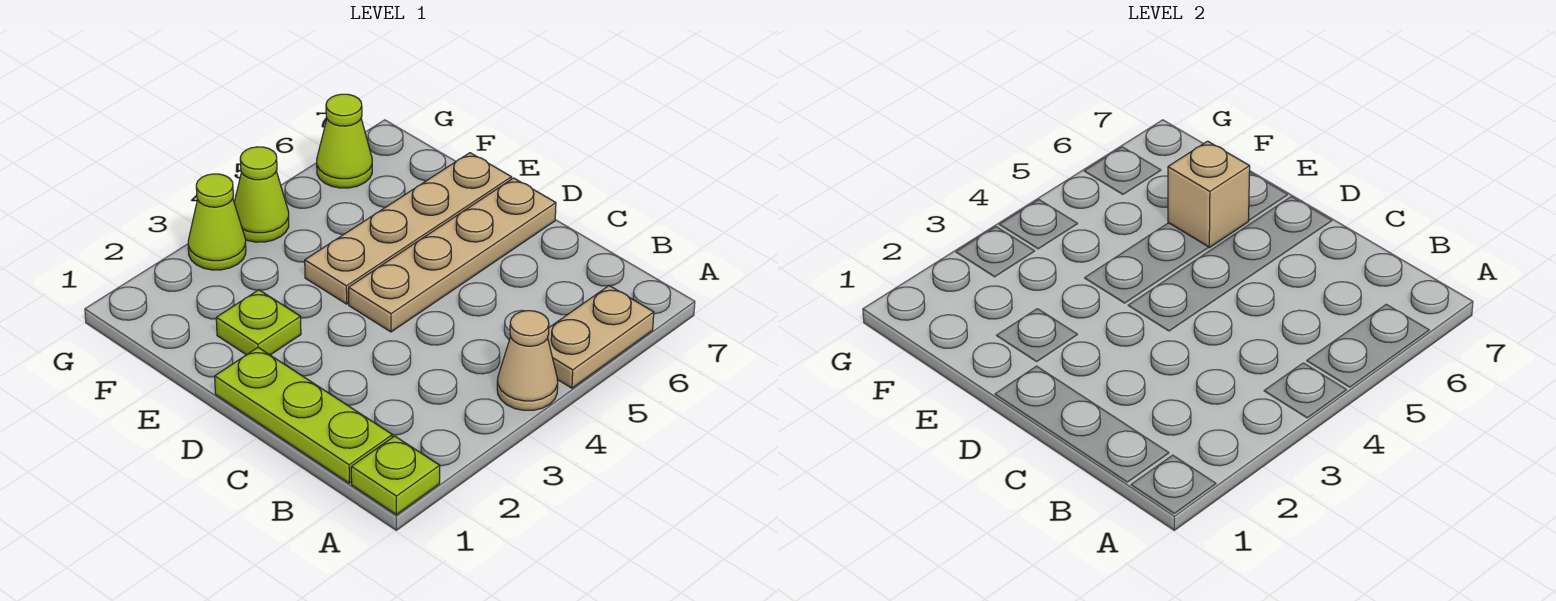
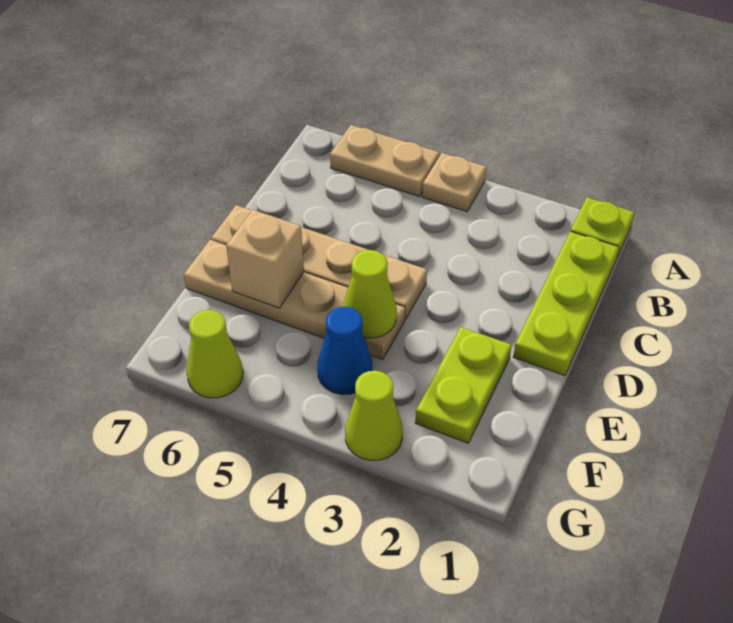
tan cone A4 level 1 -> tan plate A4 level 1
lime plate E2 level 1 -> lime plate E2:F2 level 1
none -> blue cone F4 level 1
lime cone G4 level 1 -> lime cone E4 level 2

